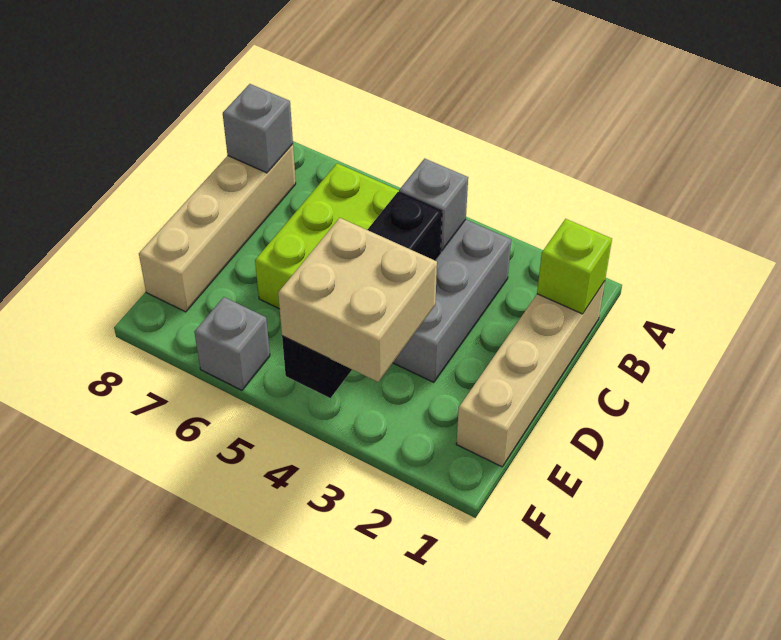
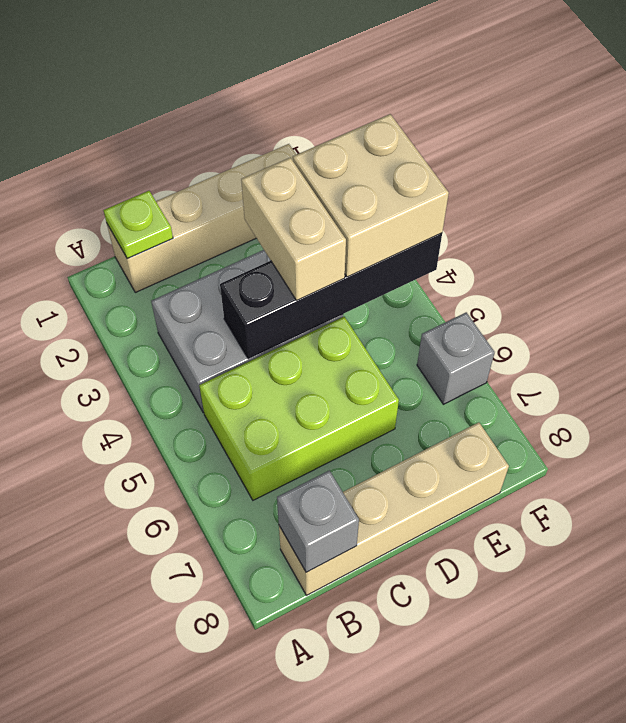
lime brick B1 level 2 -> lime plate B1 level 2
grey brick B4 level 2 -> none
none -> tan brick D3:D4 level 3

